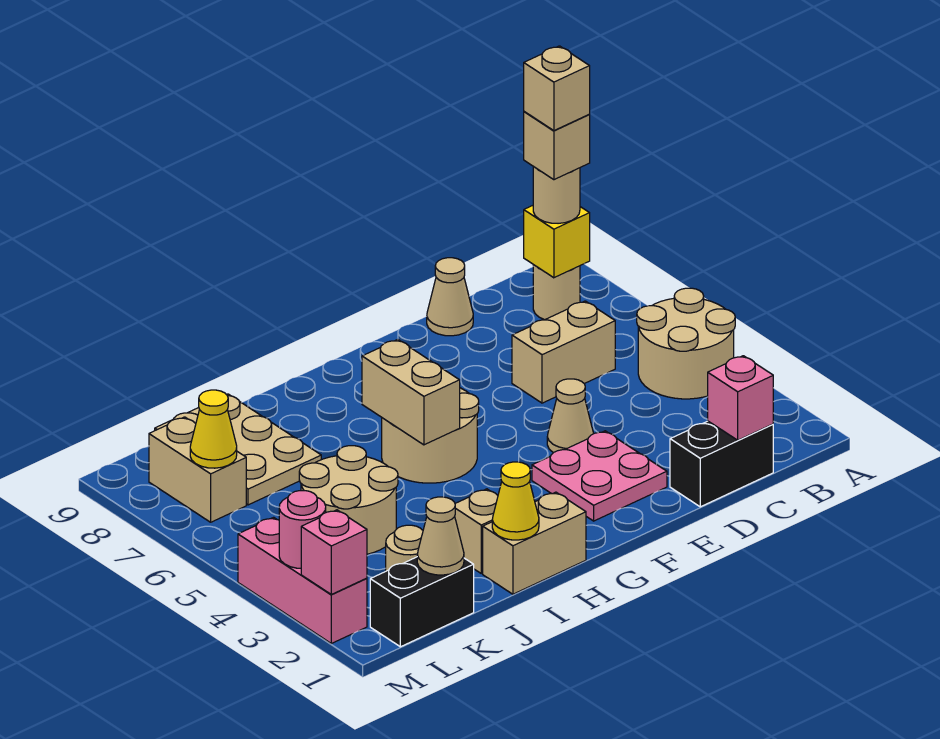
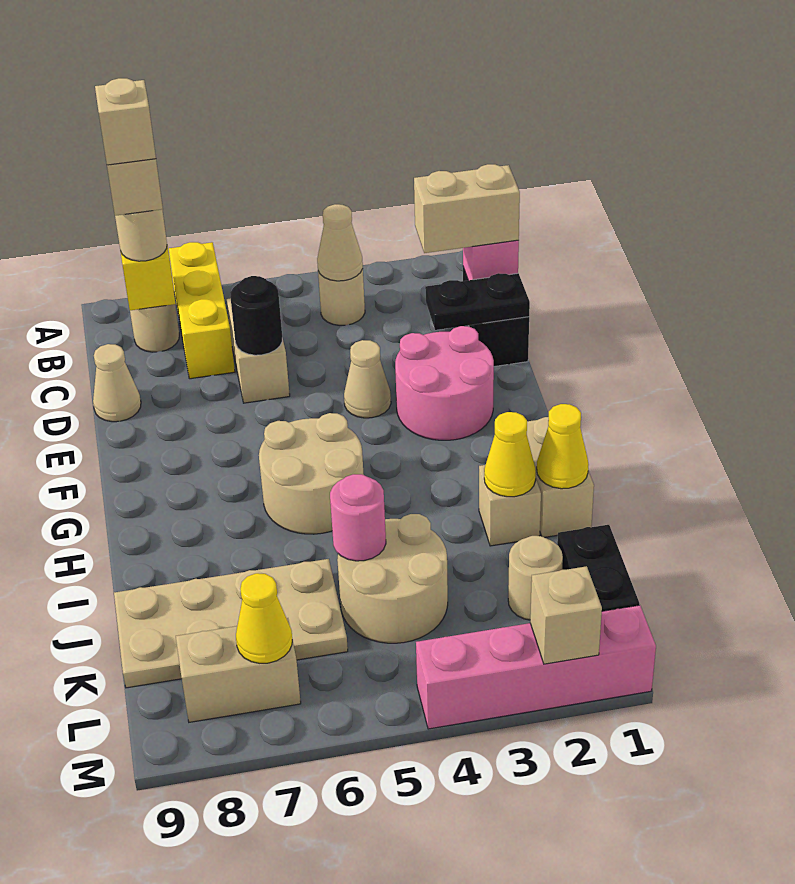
tan round brick A4:B5 level 1 -> tan round brick B4 level 1
none -> yellow brick A7:C7 level 1
none -> black plate D1:D2 level 2
none -> black round brick D6 level 2
pink plate E2:F3 level 1 -> pink round brick E2:F3 level 1
tan brick H5:H6 level 2 -> tan brick C1:C2 level 3
none -> yellow cone I2 level 2
tan plate J7:K9 level 1 -> tan plate J6:K9 level 1
tan cone K1 level 2 -> tan cone B4 level 2
pink brick M2:M4 level 1 -> pink brick M1:M4 level 1
pink brick M2 level 2 -> tan brick M2 level 2
pink round brick M3 level 2 -> pink round brick J5 level 2

